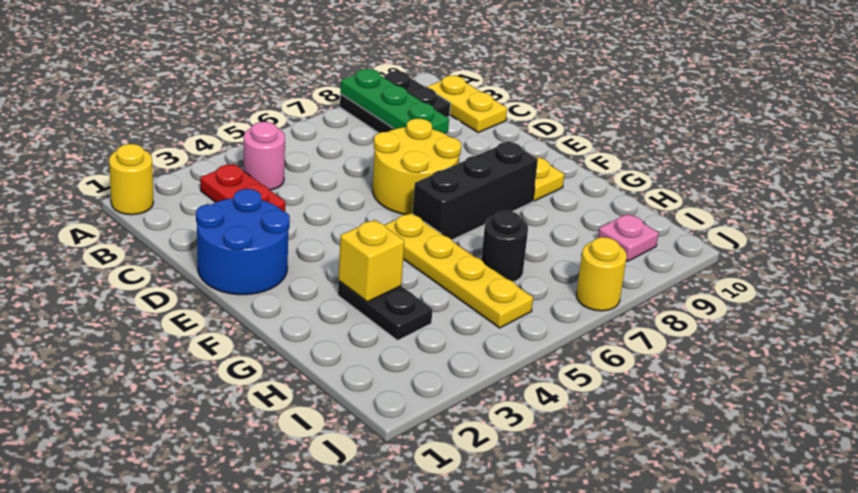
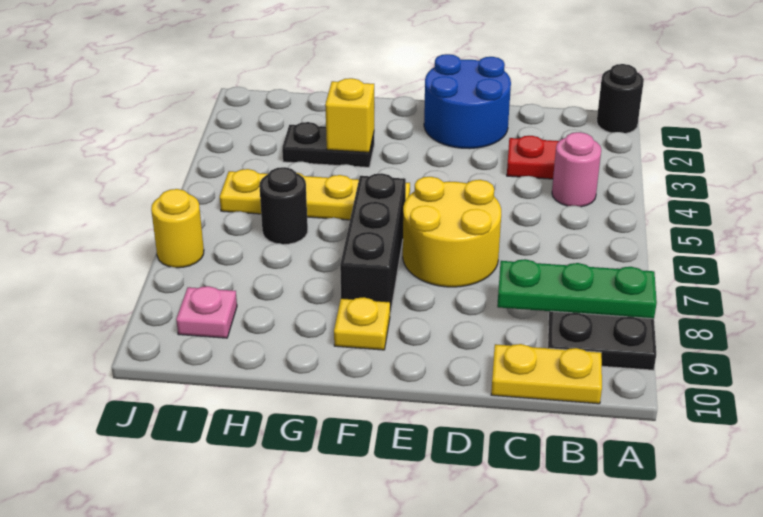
yellow round brick A1 level 1 -> black round brick A1 level 1

